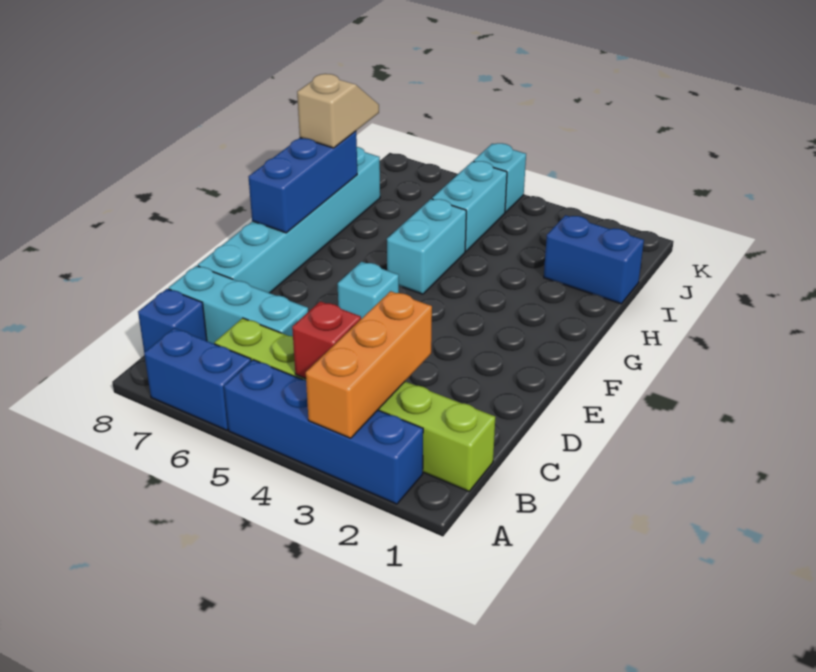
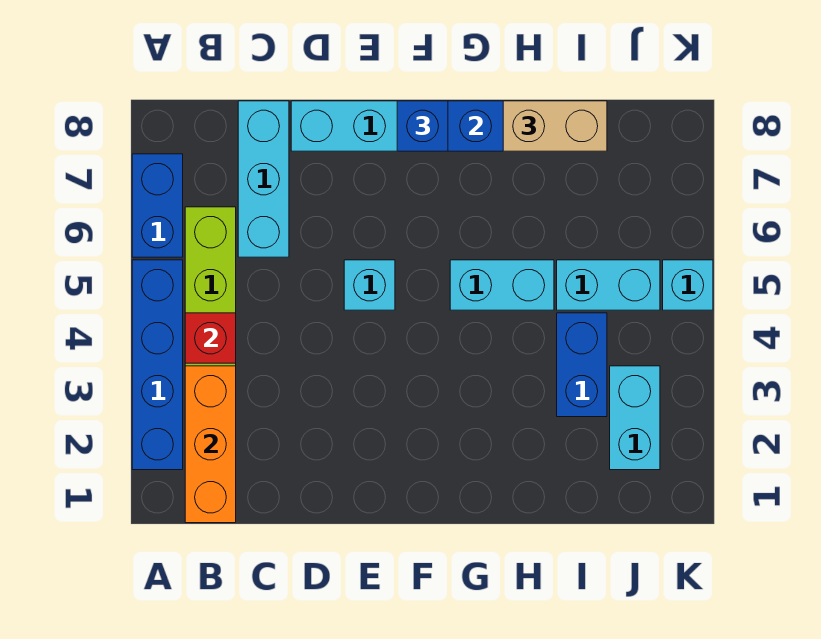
orange brick A3:C3 level 2 -> orange brick B1:B3 level 2
blue brick B8 level 1 -> blue brick F8 level 3
tan slope H8:I8 level 3 top H -> tan brick H8:I8 level 3
blue brick I1:I2 level 1 -> blue brick I3:I4 level 1
none -> cyan brick J2:J3 level 1

